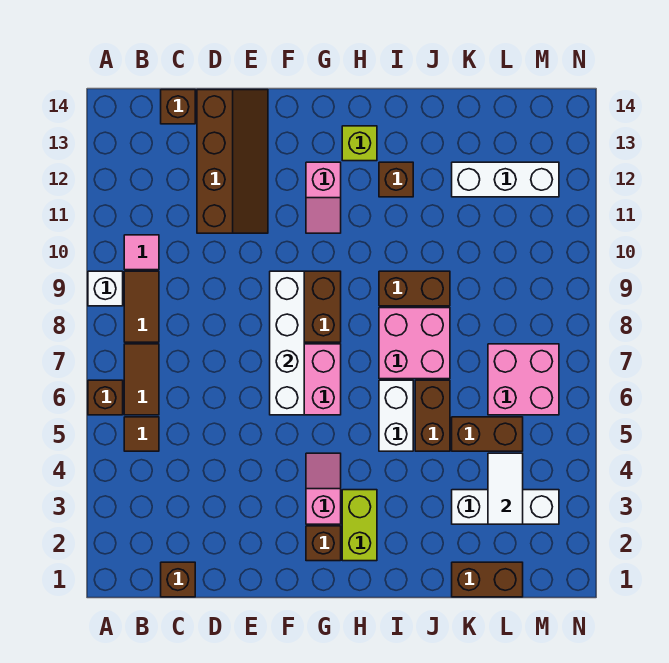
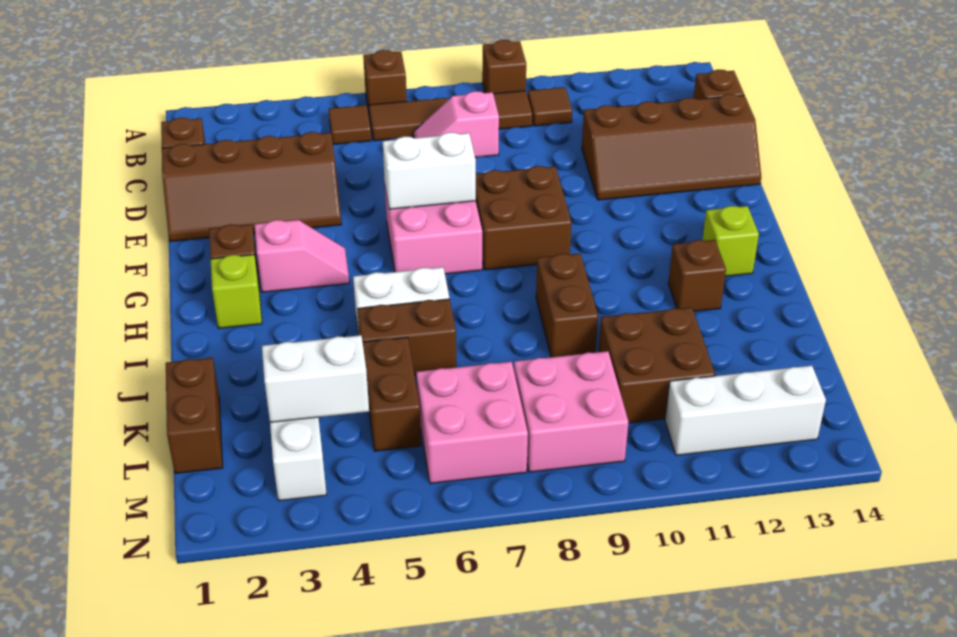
white brick A9 level 1 -> brown brick A9 level 1
pink tile B10 level 1 -> brown tile B10 level 1
none -> brown slope D1:E4 level 1 top D
white brick F6:F9 level 2 -> white brick F6:F7 level 2
pink slope G11:G12 level 1 top 12 -> pink slope C7:C8 level 1 top 8
lime brick H2:H3 level 1 -> lime brick H2 level 1
pink brick I7:J8 level 1 -> pink brick L8:M9 level 1
none -> brown brick K10:L11 level 1
white brick K12:M12 level 1 -> white brick M11:M13 level 1
white tile L3:L4 level 2 -> white brick L3:L4 level 2

